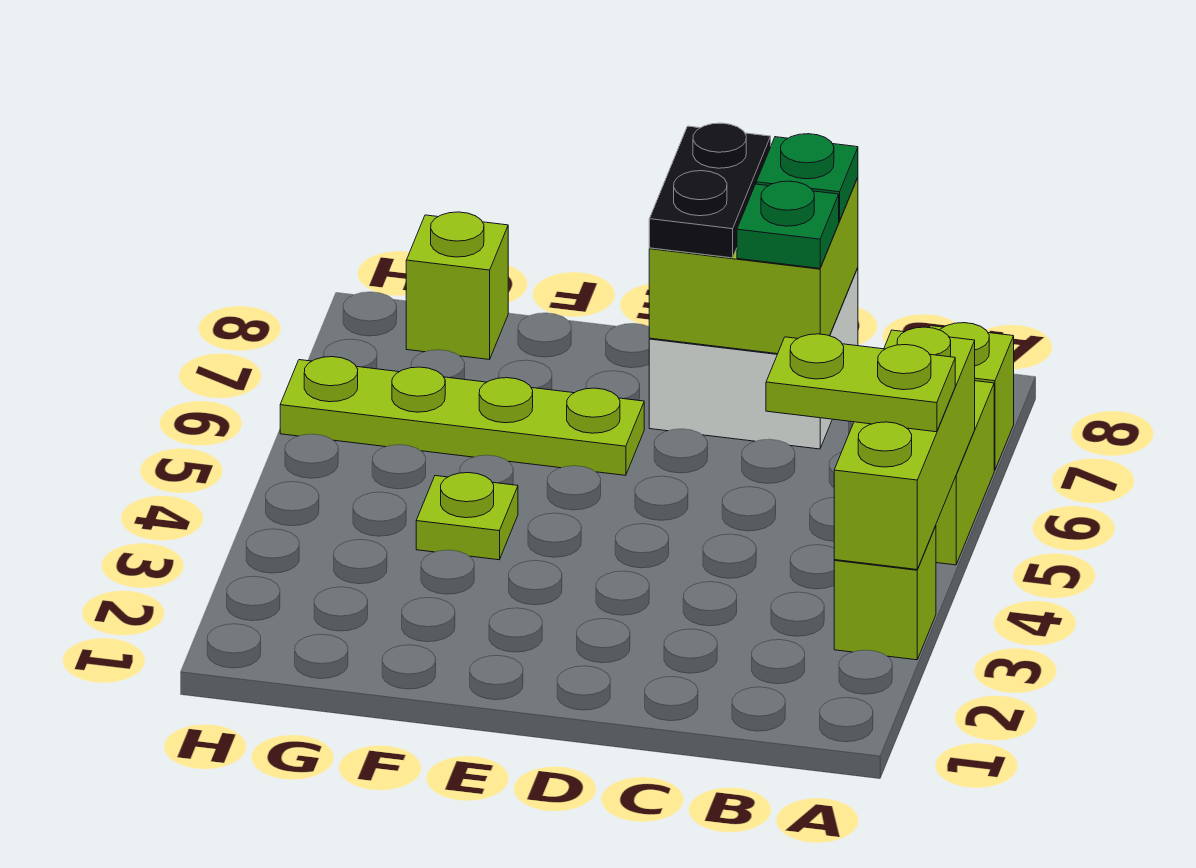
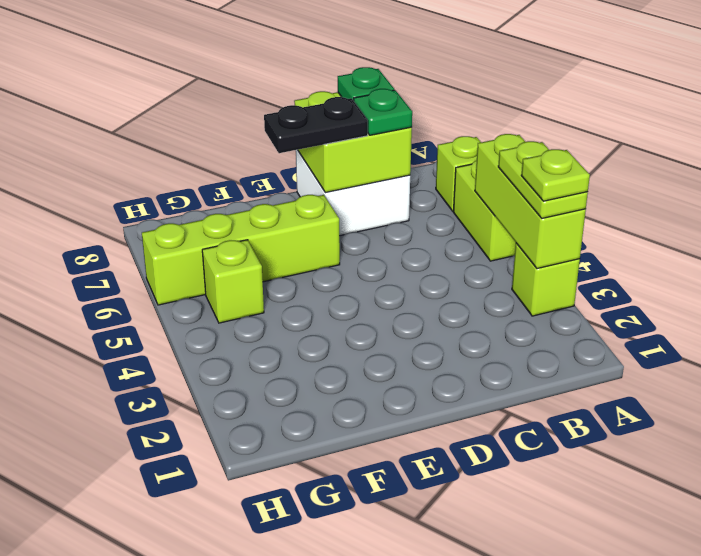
lime plate A4:B4 level 3 -> lime plate A3:A4 level 3
black plate D7:D8 level 3 -> black plate D7:E7 level 3
lime plate E6:H6 level 1 -> lime brick E6:H6 level 1
lime plate F4 level 1 -> lime plate A3 level 4
lime brick G8 level 1 -> lime brick G5 level 1

